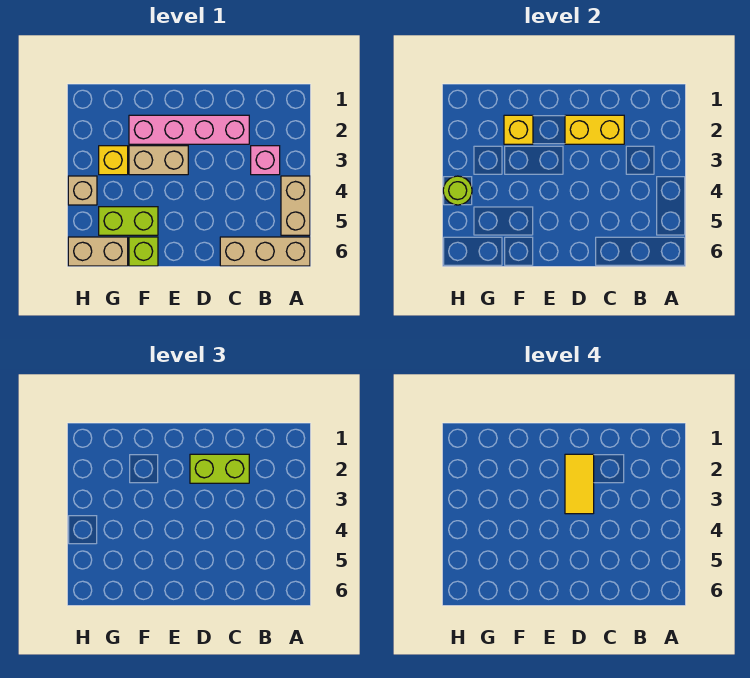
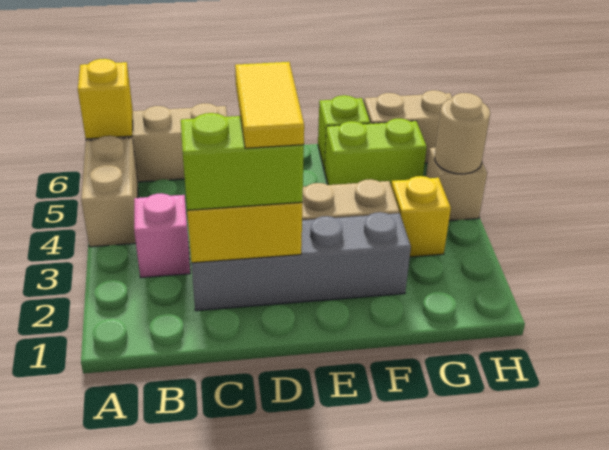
pink brick C2:F2 level 1 -> grey brick C2:F2 level 1
yellow brick F2 level 2 -> yellow brick A6 level 2
lime round brick H4 level 2 -> tan round brick H4 level 2

